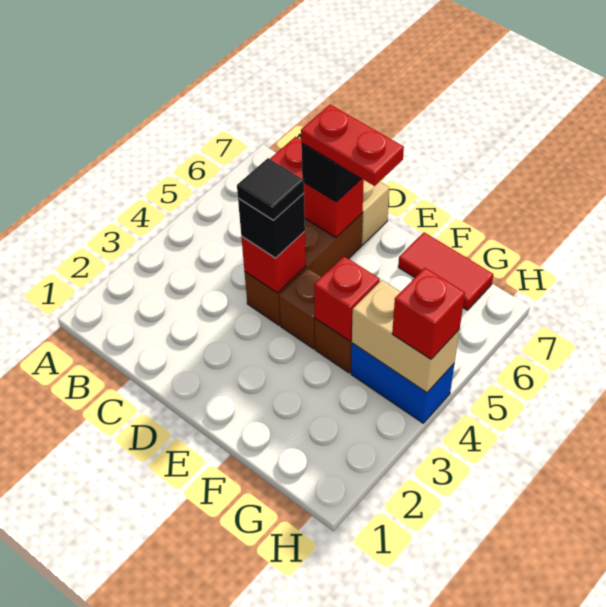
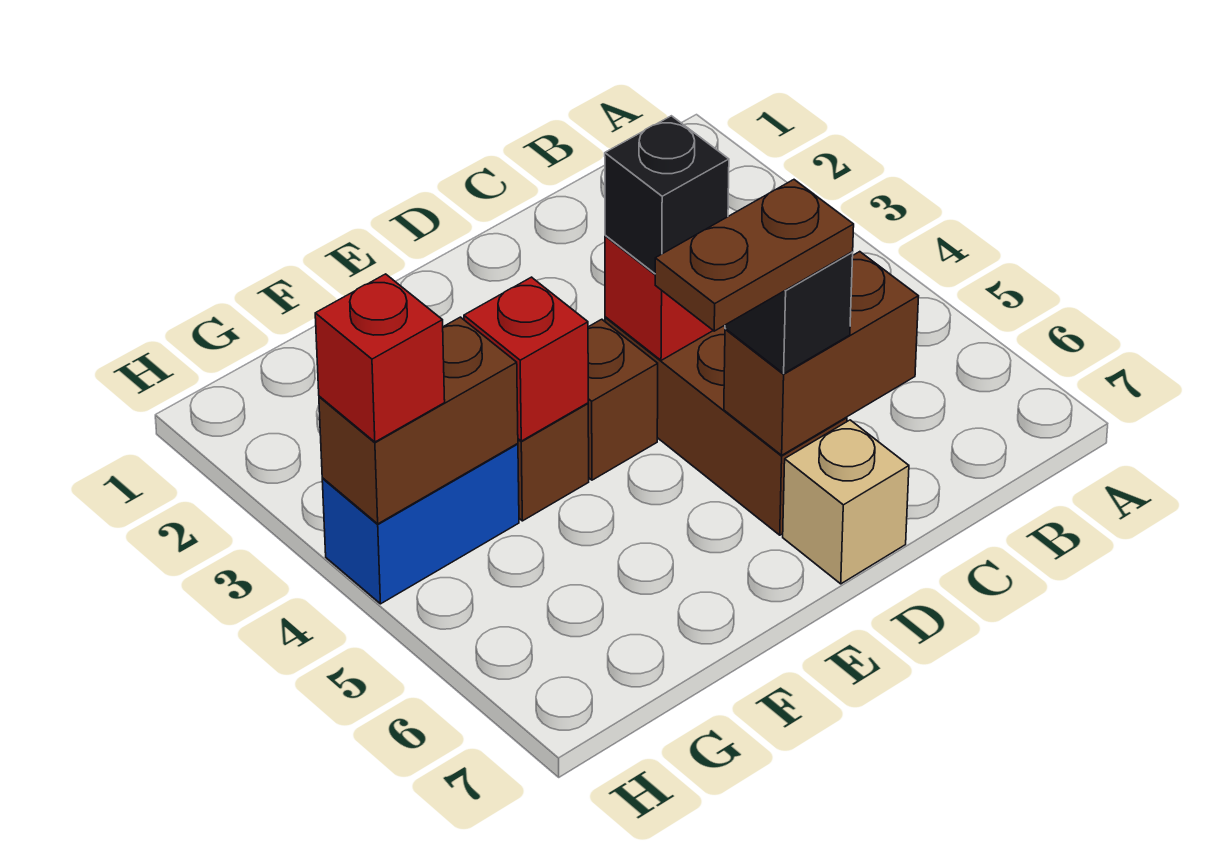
red brick C6:D6 level 2 -> brown brick C6:D6 level 2
black tile D4 level 4 -> none
red plate D6:E6 level 4 -> brown plate D6:E6 level 4
red tile F7:G7 level 1 -> none
tan brick G4:H4 level 2 -> brown brick G4:H4 level 2

